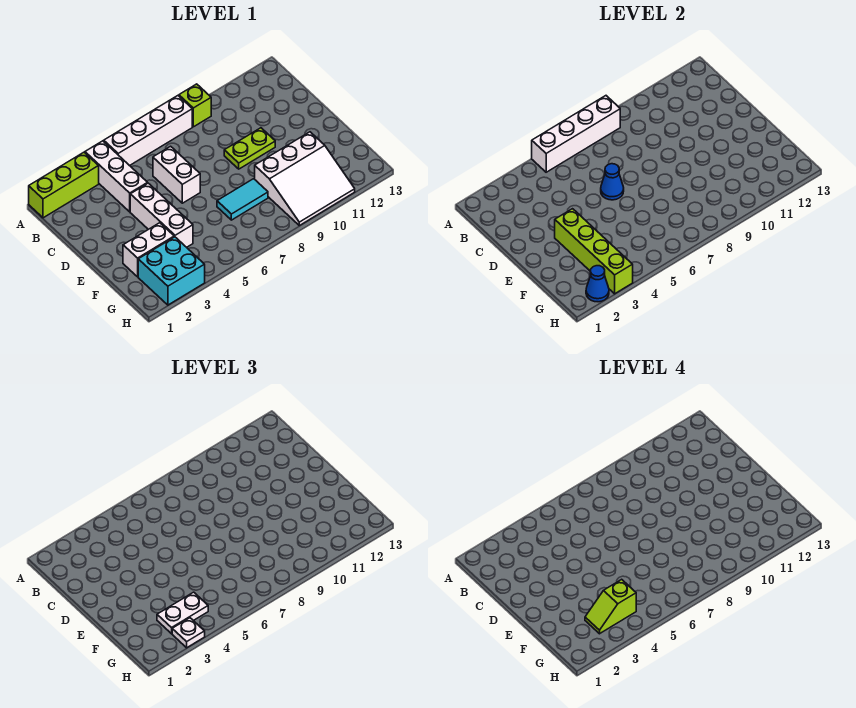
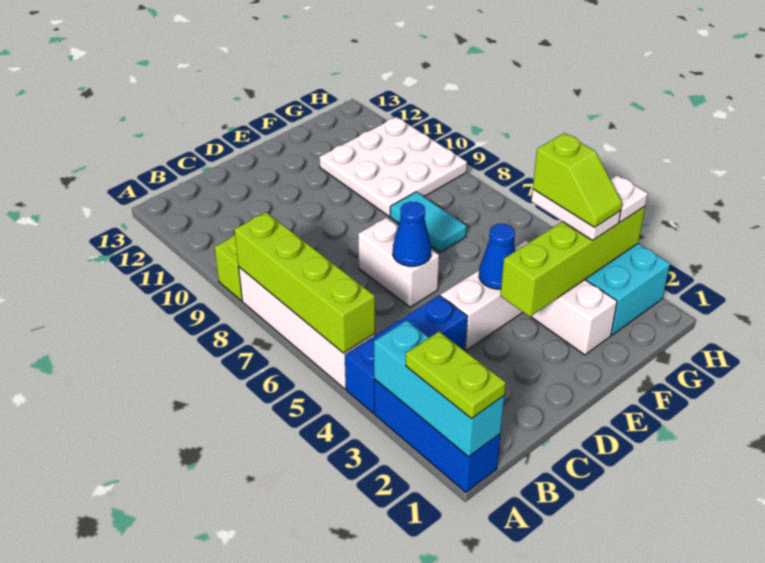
lime brick A1:A3 level 1 -> blue brick A1:A3 level 1
none -> cyan brick A1:A3 level 2
white brick A4:C4 level 1 -> blue brick A4:C4 level 1
white brick A5:A8 level 2 -> lime brick A5:A8 level 2
white brick C6:D6 level 1 -> white brick D6:D7 level 1
lime plate D9:D10 level 1 -> lime plate A1:A2 level 3
white slope F9:H11 level 1 top F -> white plate F9:H11 level 1
blue cone H2 level 2 -> blue cone E4 level 2

